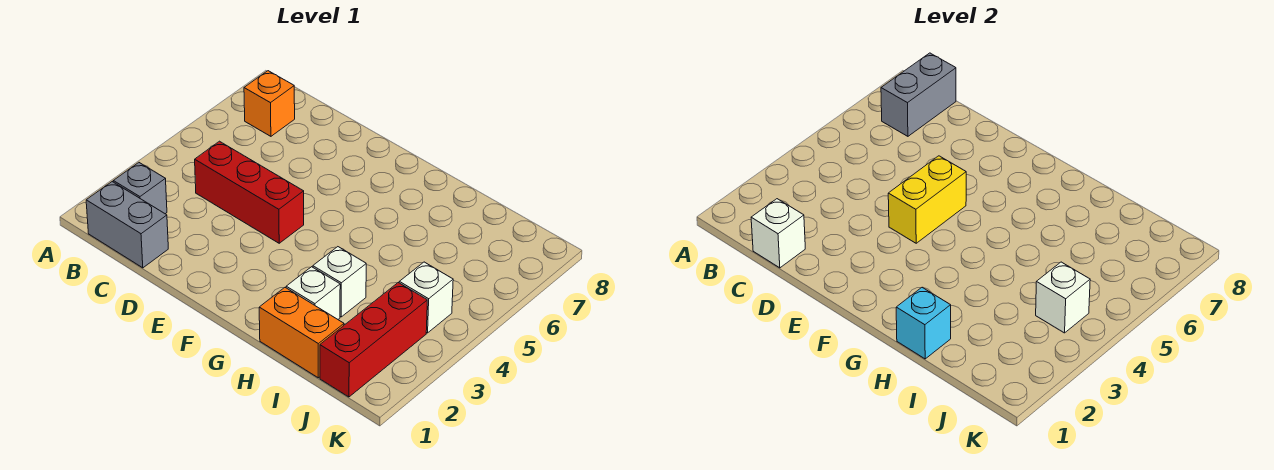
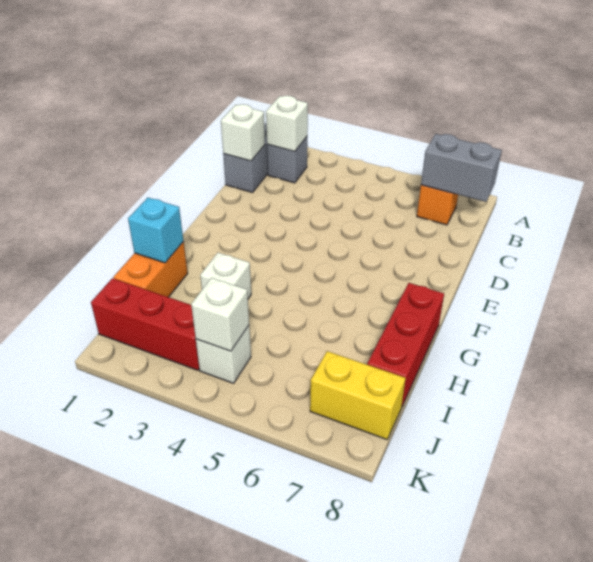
red brick C4:E4 level 1 -> red brick G8:I8 level 1
yellow brick E4:E5 level 2 -> yellow brick J7:J8 level 1
white brick H2 level 1 -> white brick B2 level 2

